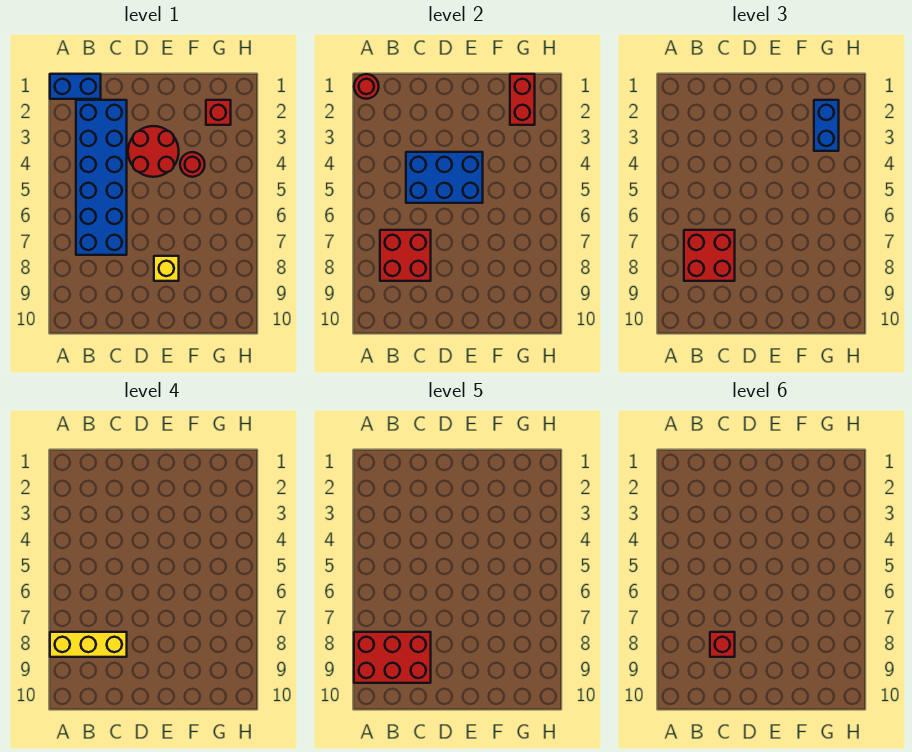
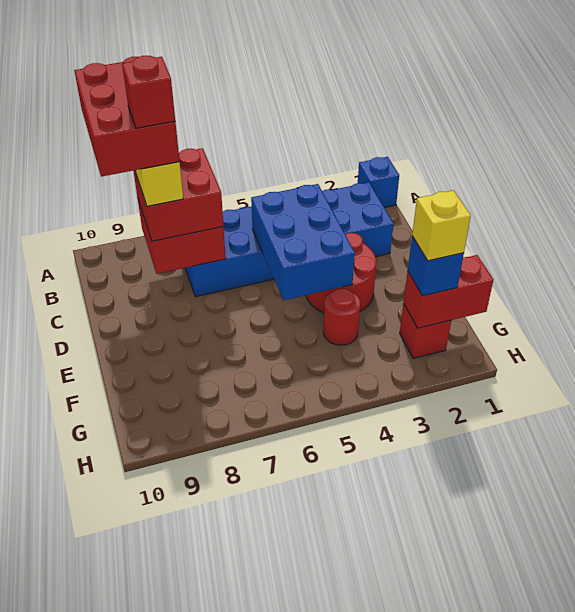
blue brick A1:B1 level 1 -> blue brick A1 level 1
red round brick A1 level 2 -> none
yellow brick E8 level 1 -> yellow brick G2 level 4
blue brick G2:G3 level 3 -> blue brick G2 level 3

